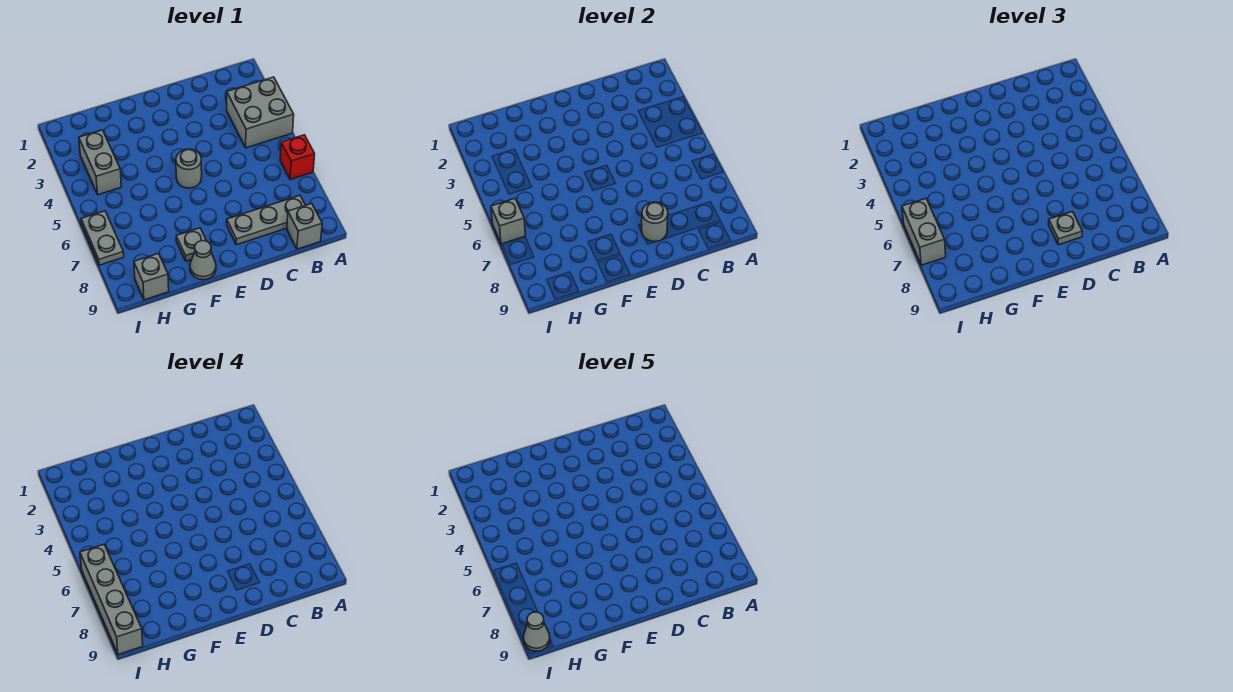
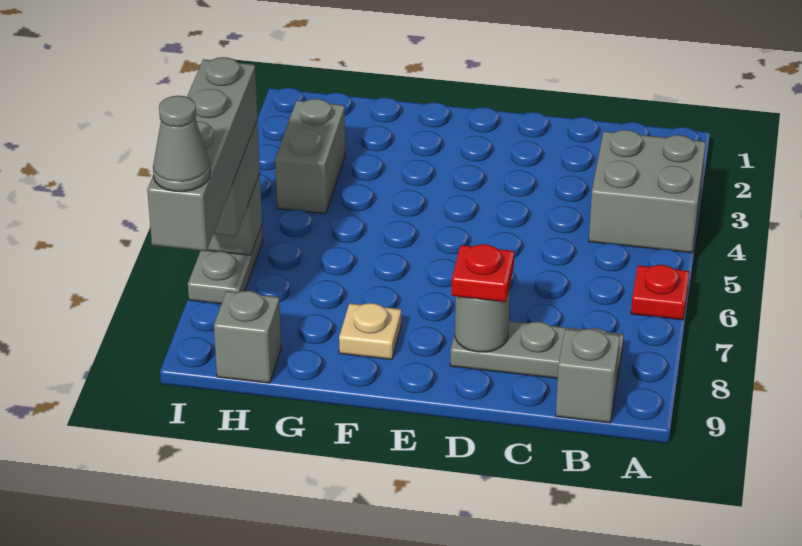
red brick A6 level 1 -> red plate A6 level 1
grey plate D8 level 3 -> red plate D8 level 3
grey round brick E5 level 1 -> none
grey plate F8 level 1 -> tan plate F8 level 1
grey cone F9 level 1 -> none

